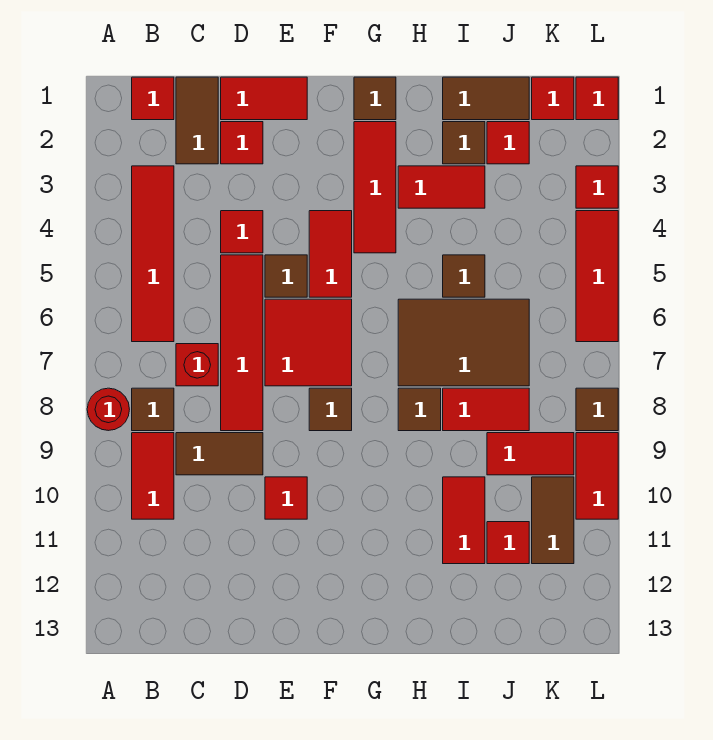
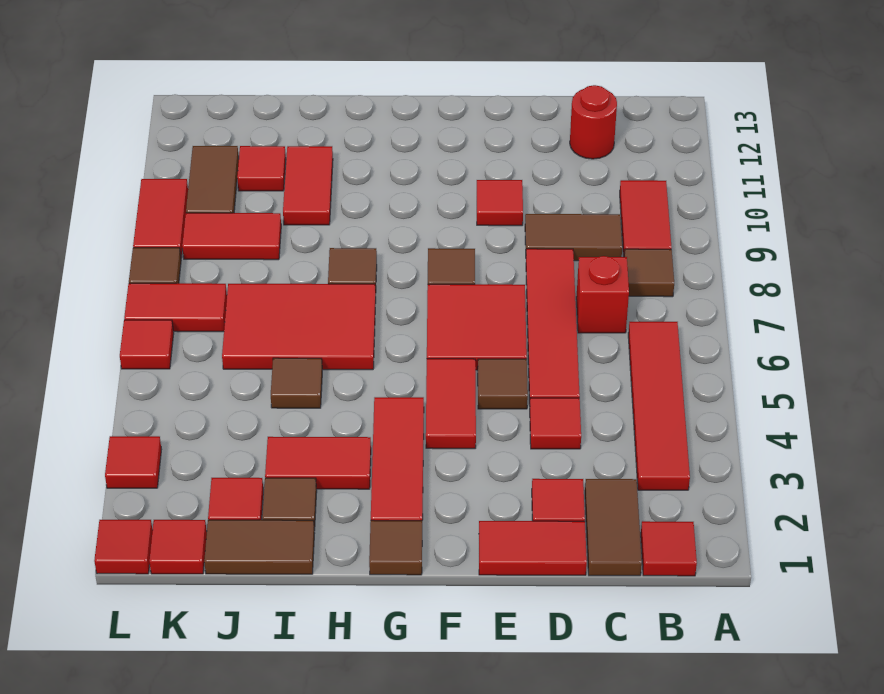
red round brick A8 level 1 -> red round brick C12 level 1
brown tile H6:J7 level 1 -> red tile H6:J7 level 1
red tile I8:J8 level 1 -> red tile K7:L7 level 1
red tile L4:L6 level 1 -> red tile L6 level 1

